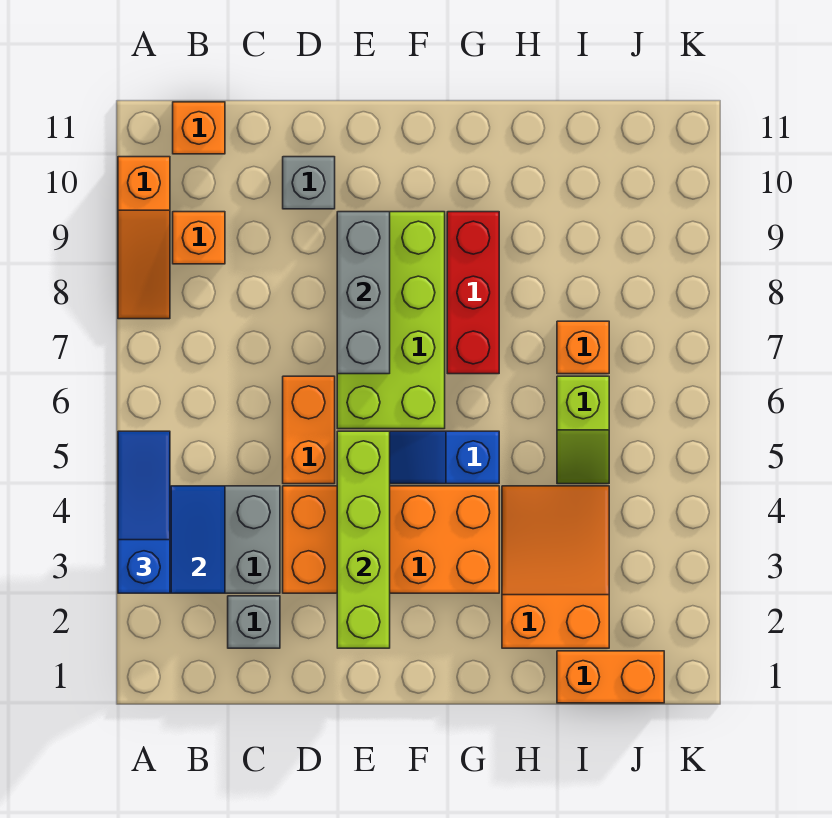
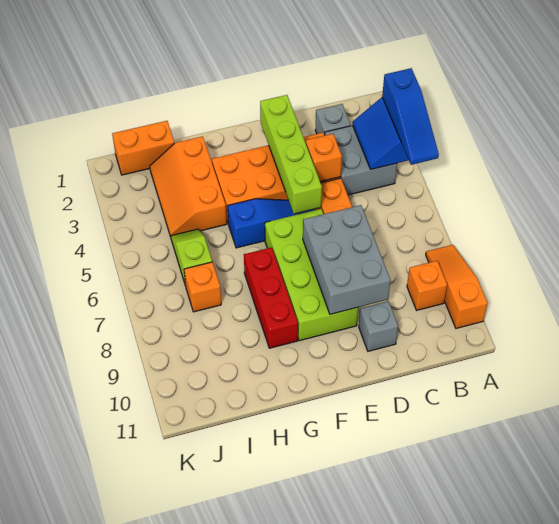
orange brick B11 level 1 -> orange brick D4 level 2
grey brick E7:E9 level 2 -> grey brick D7:E9 level 2
orange slope H2:I4 level 1 top 2 -> orange slope H2:I4 level 1 top H

